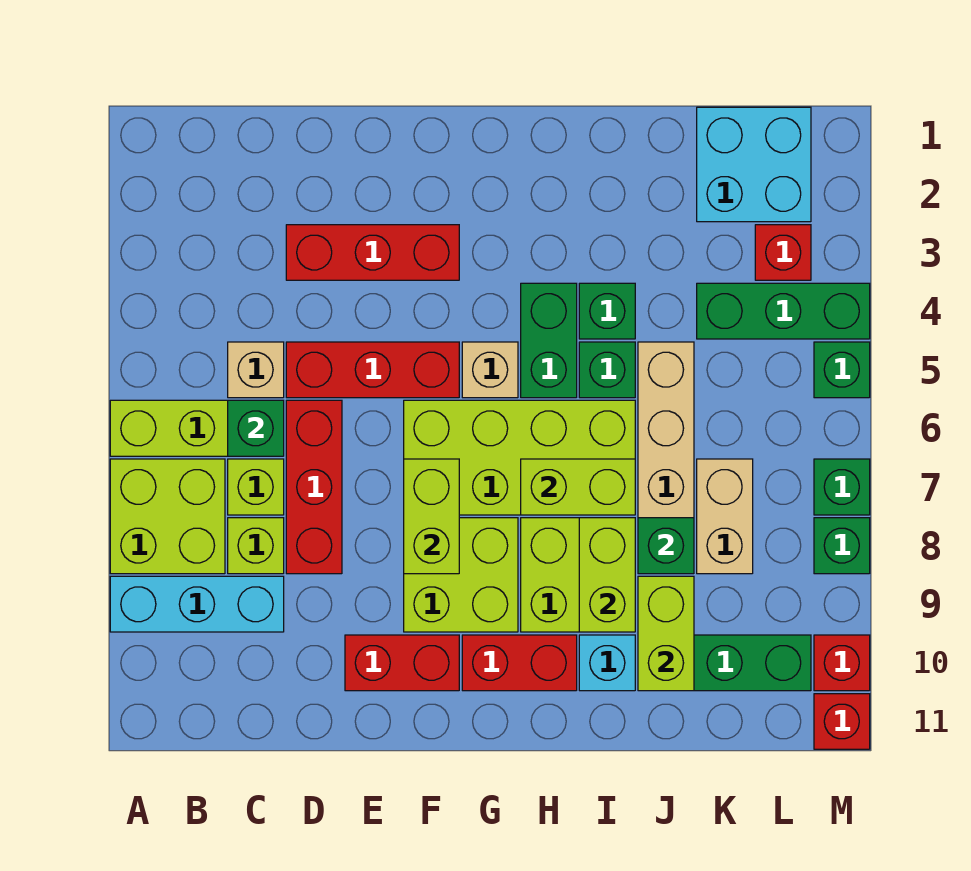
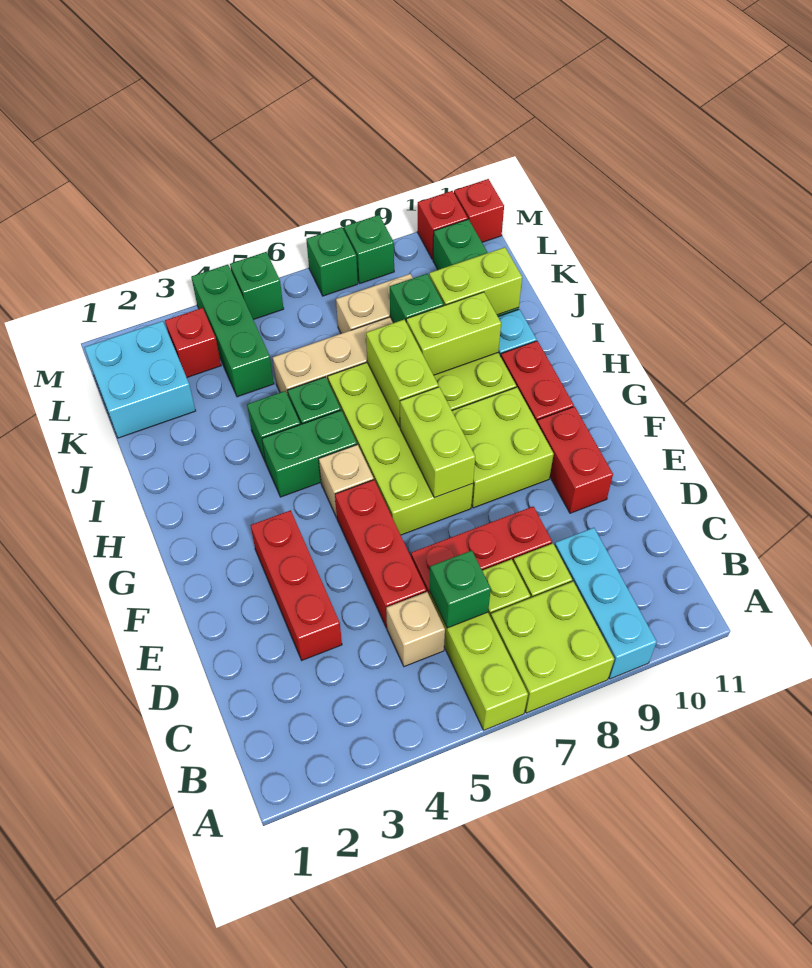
lime brick F7:F8 level 2 -> lime brick F7:G7 level 2

